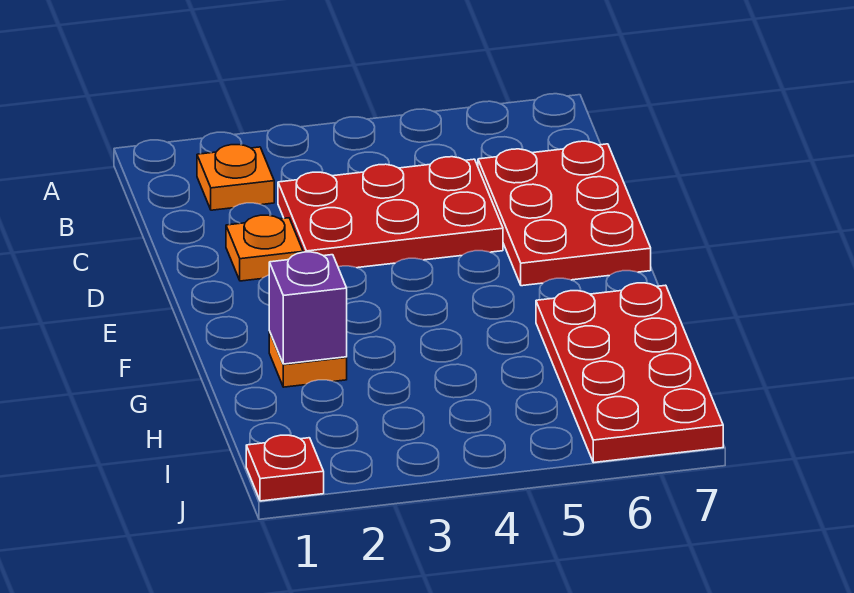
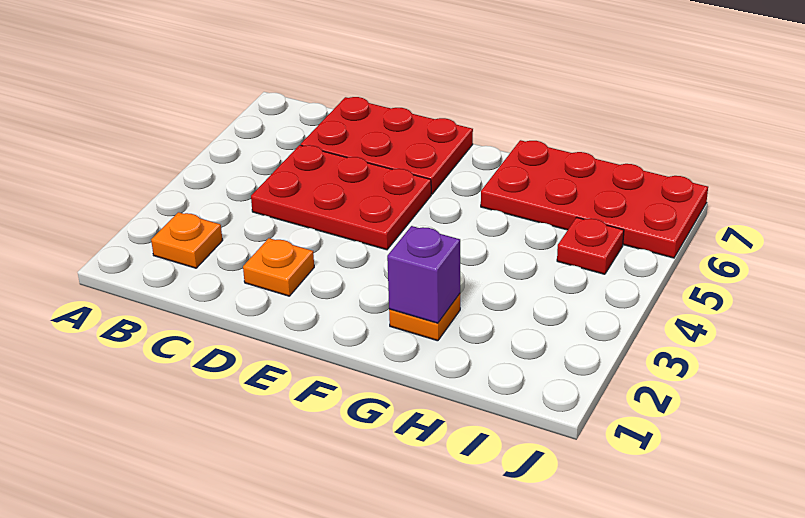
red plate C3:D5 level 1 -> red plate C4:E5 level 1
red plate J1 level 1 -> red plate I5 level 1

